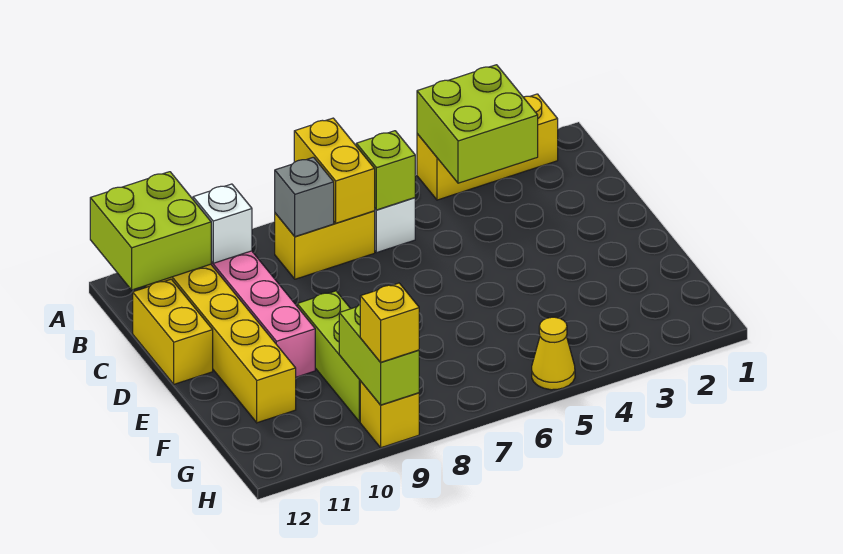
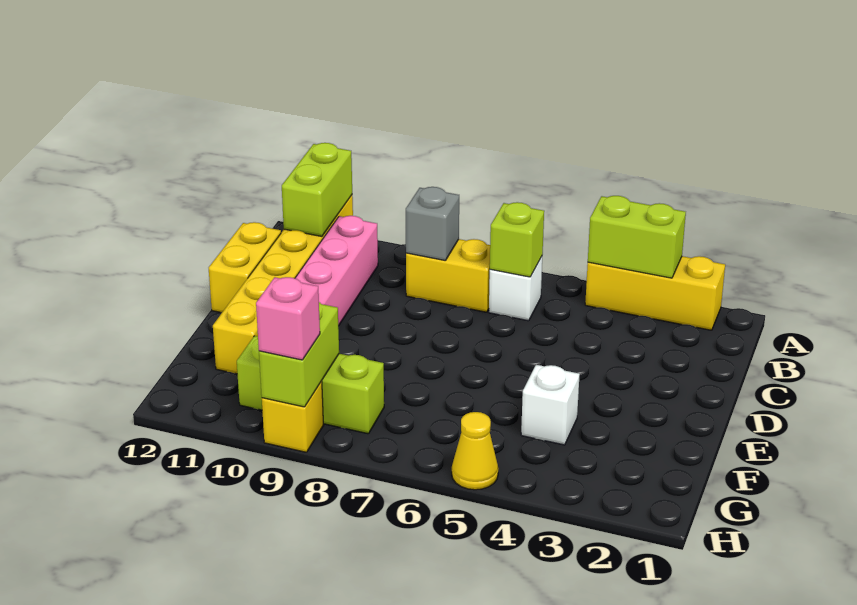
lime brick A3:B4 level 2 -> lime brick A3:A4 level 2
yellow brick A7:B7 level 2 -> none
lime brick A11:B12 level 2 -> lime brick A11:B11 level 2
white brick B10 level 2 -> white brick F4 level 1
lime brick E9:G9 level 1 -> lime brick G8:G10 level 1
yellow brick H9 level 3 -> pink brick H9 level 3

